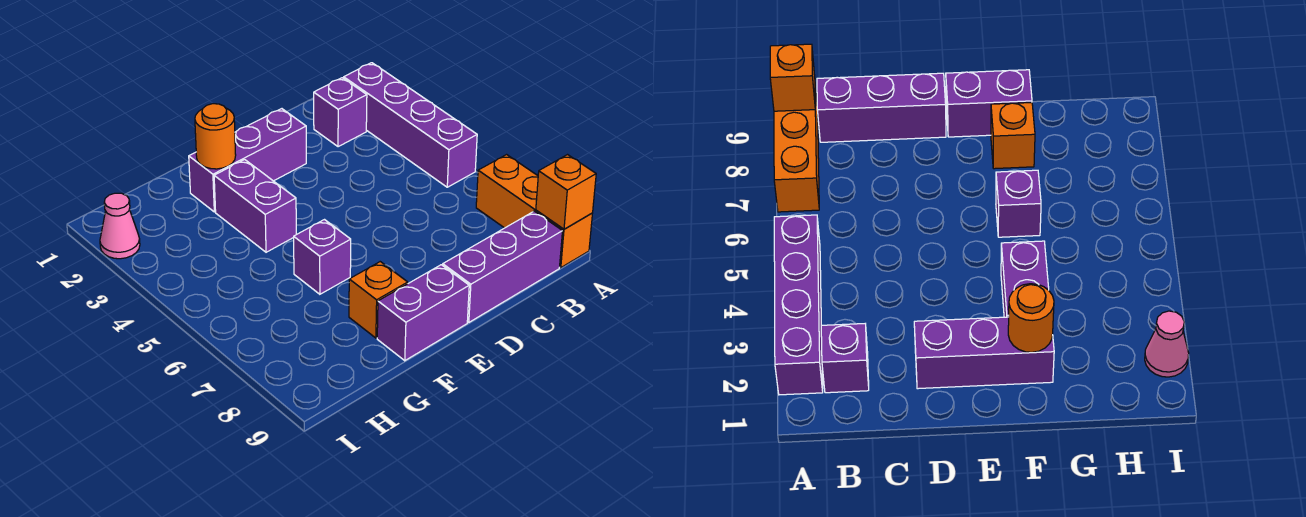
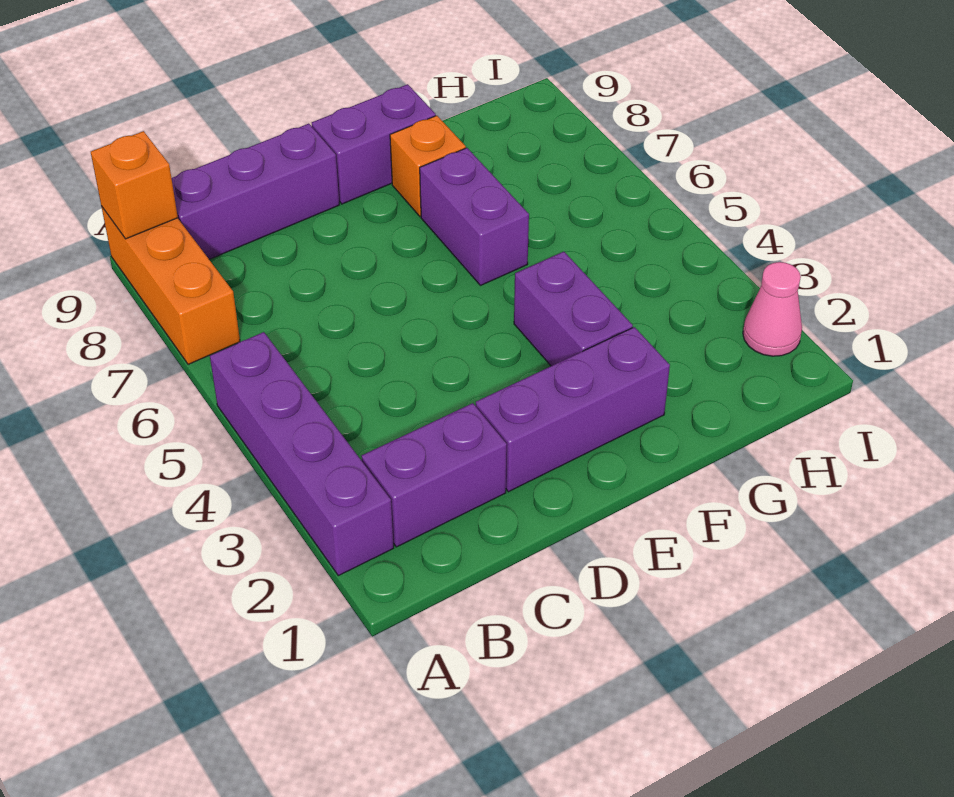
purple brick B2 level 1 -> purple brick B2:C2 level 1
orange round brick F2 level 2 -> none
purple brick F6 level 1 -> purple brick F6:F7 level 1

